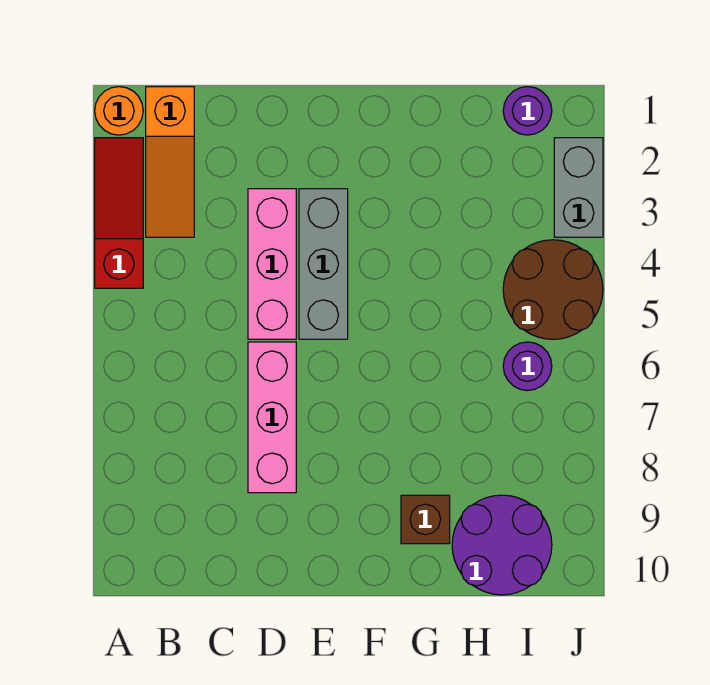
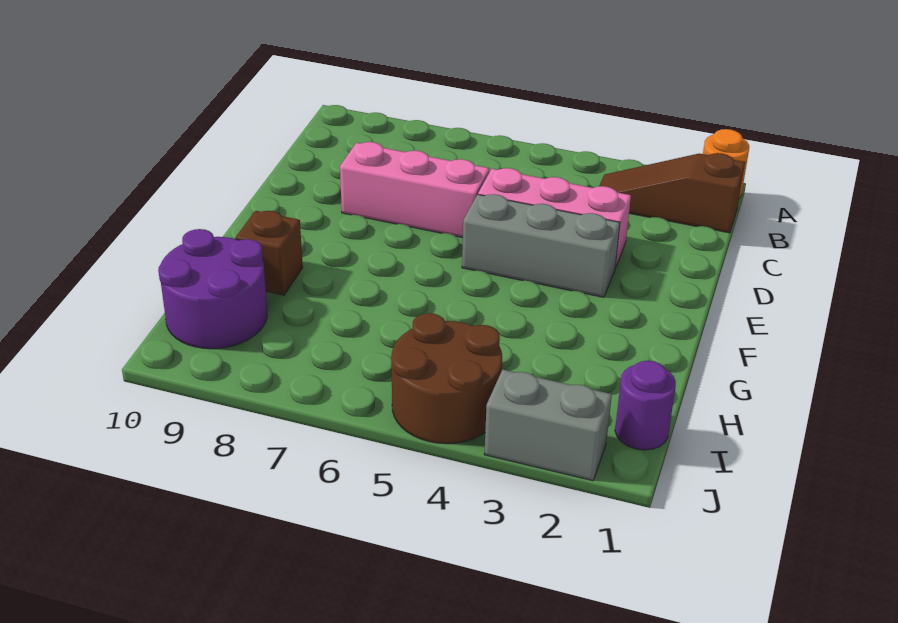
red slope A2:A4 level 1 top 4 -> none
orange slope B1:B3 level 1 top 1 -> brown slope B1:B3 level 1 top 1
purple round brick I6 level 1 -> none

